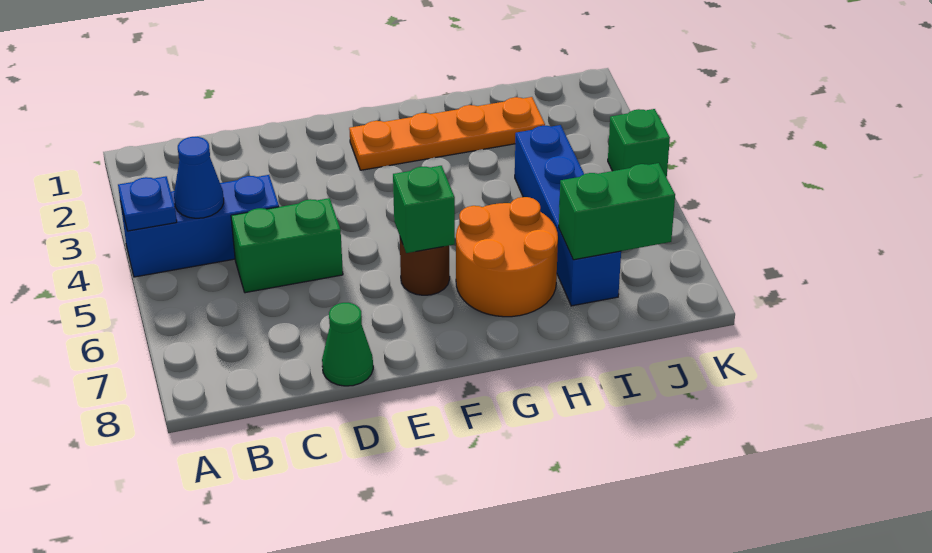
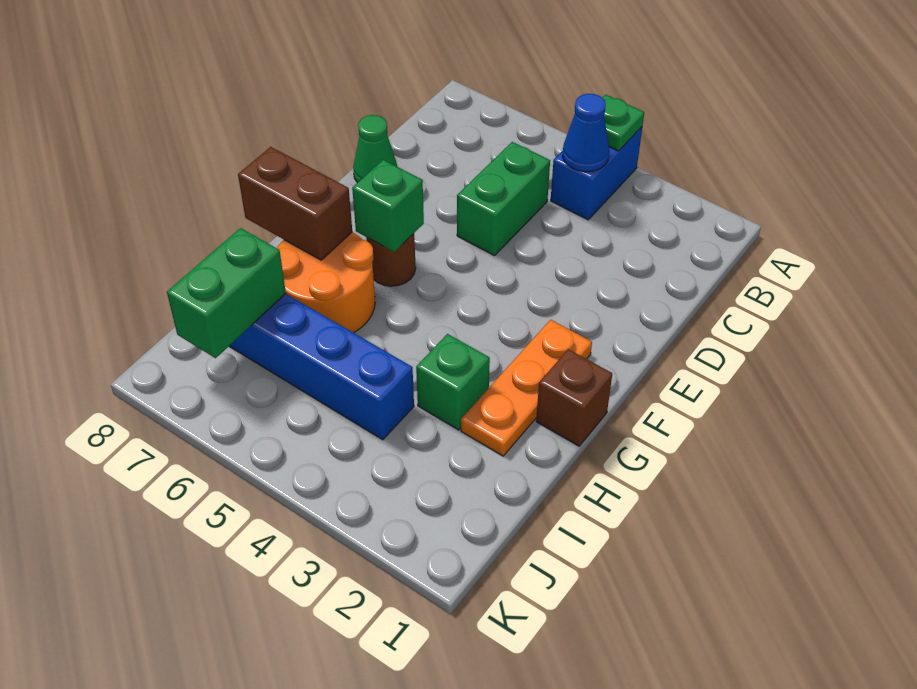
blue brick A4:C4 level 1 -> blue brick A4:B4 level 1
blue plate A4 level 2 -> green plate A4 level 2
orange plate F2:I2 level 1 -> orange plate F2:H2 level 1
none -> brown brick G1 level 1
none -> brown brick G7:G8 level 2
green brick K4 level 1 -> green brick H3 level 1

